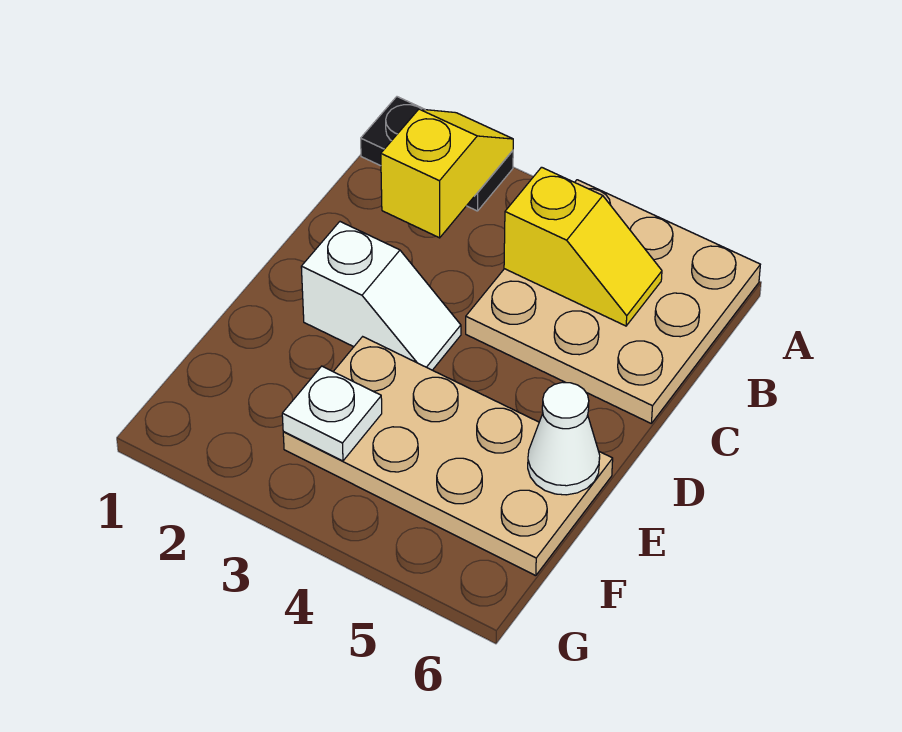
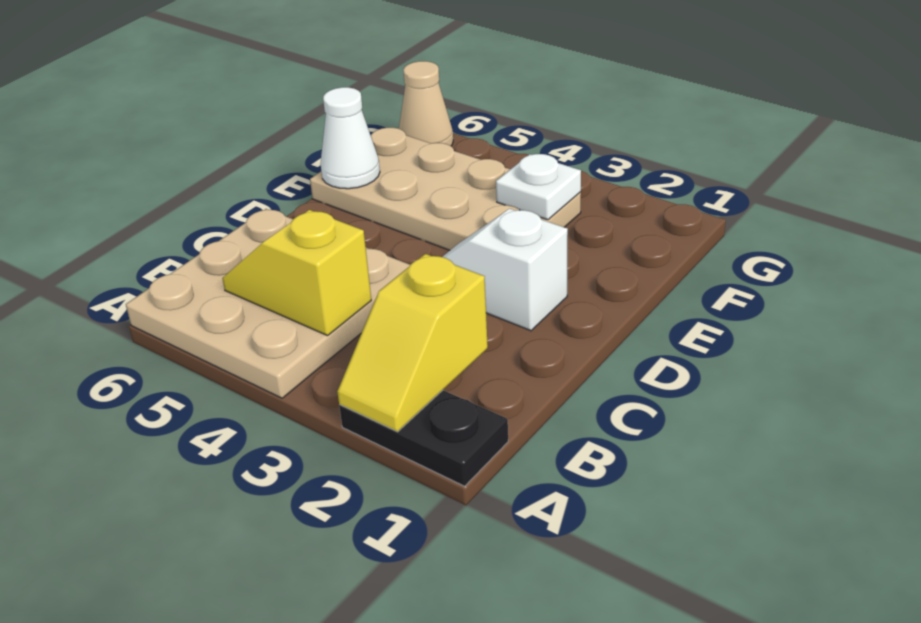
none -> tan cone G6 level 1

